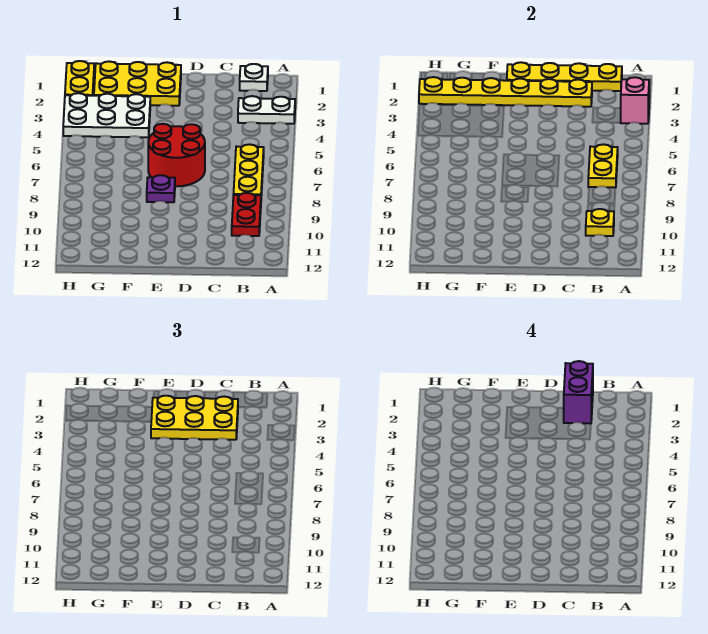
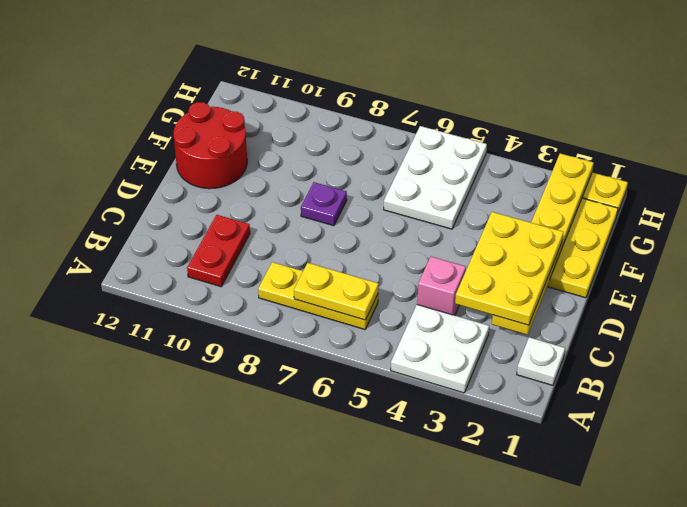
white plate A3:B3 level 1 -> white plate A3:B4 level 1
pink brick A3 level 2 -> pink brick C4 level 1
yellow plate B1:E1 level 2 -> none
red plate B9:B10 level 1 -> red plate B10:C10 level 1
yellow plate B10 level 2 -> none
purple brick C1:C2 level 4 -> none
red round brick D6:E7 level 1 -> red round brick E11:F12 level 1
white plate F3:H4 level 1 -> white plate F5:H6 level 1

